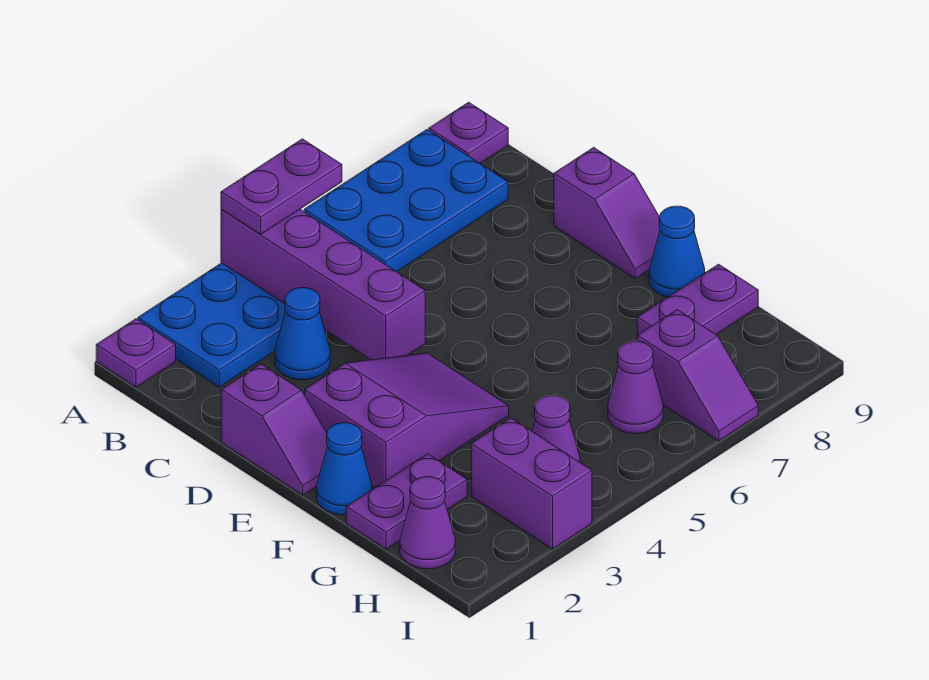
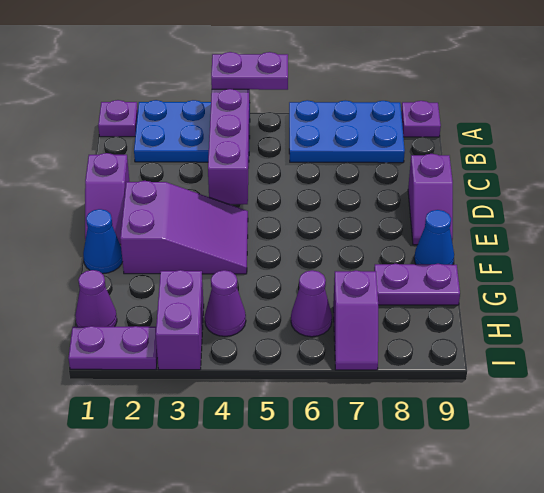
blue cone C3 level 1 -> none
purple plate G1:G2 level 1 -> purple plate I1:I2 level 1

